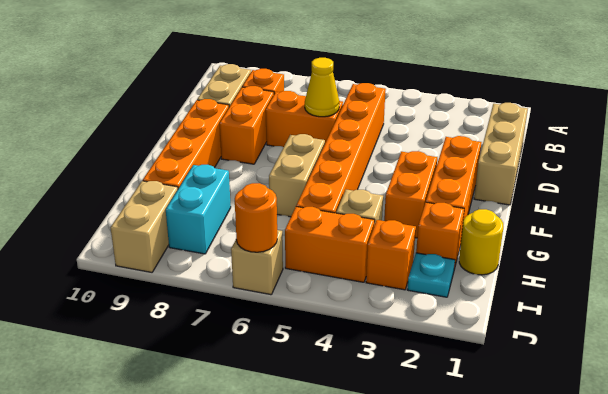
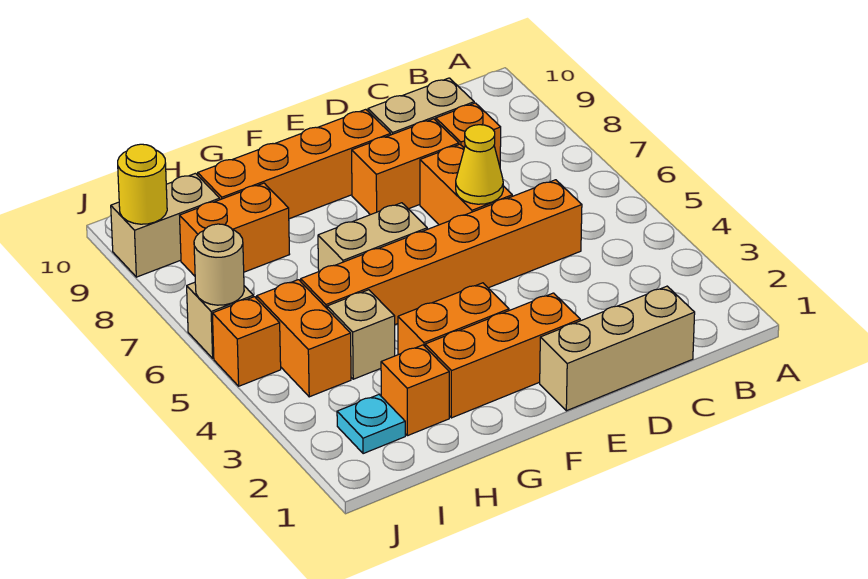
yellow round brick H1 level 1 -> yellow round brick J9 level 2
cyan brick H8:I8 level 1 -> orange brick H8:I8 level 1
orange brick I3 level 1 -> orange brick J5 level 1
orange round brick J6 level 2 -> tan round brick J6 level 2

